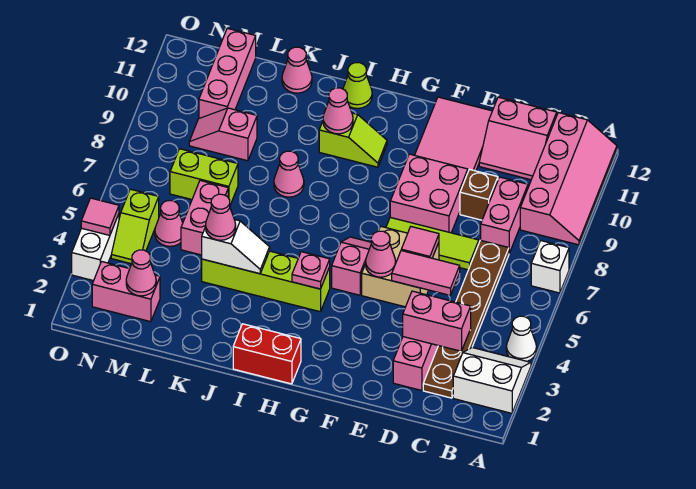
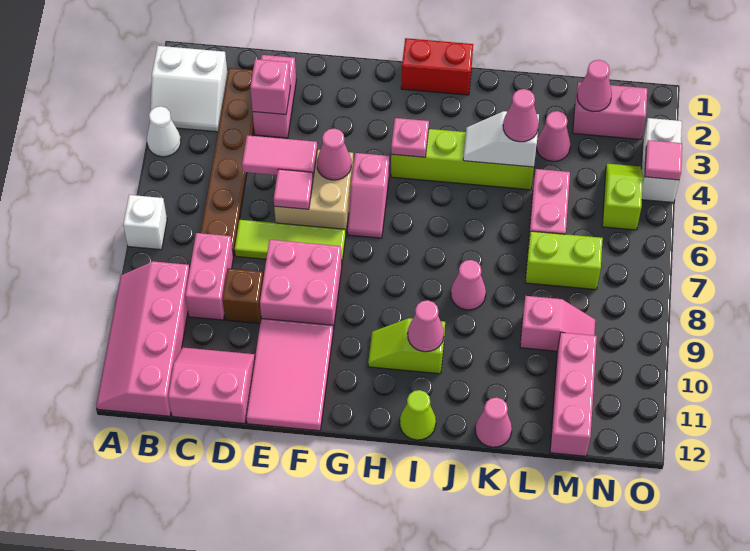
pink brick C3:D3 level 2 -> pink brick D3 level 2
pink cone M5 level 1 -> pink cone L3 level 1

